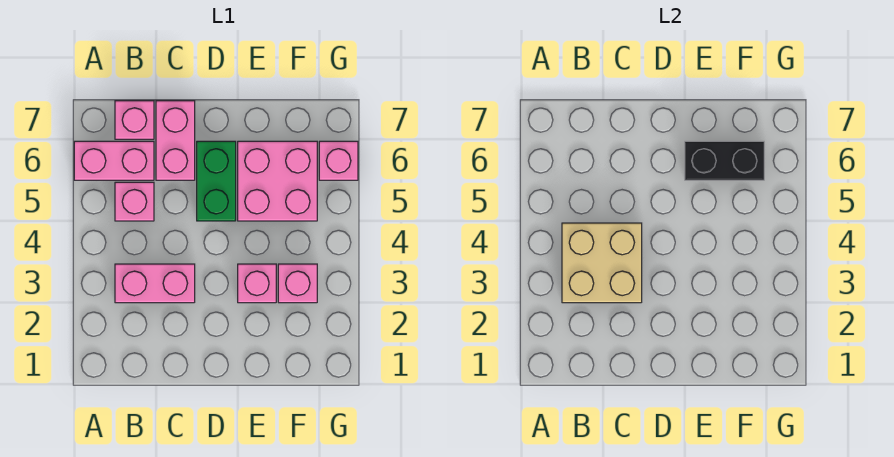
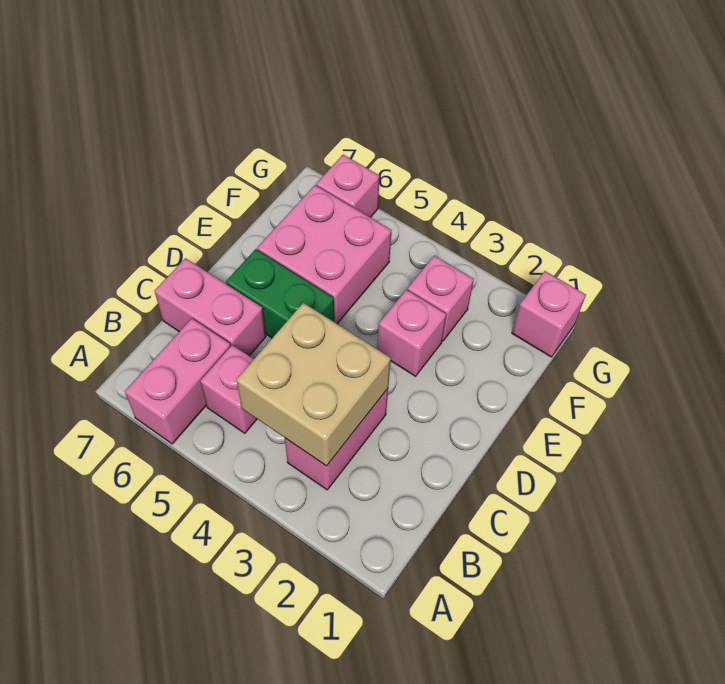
pink brick B7 level 1 -> pink brick G1 level 1
black brick E6:F6 level 2 -> none

